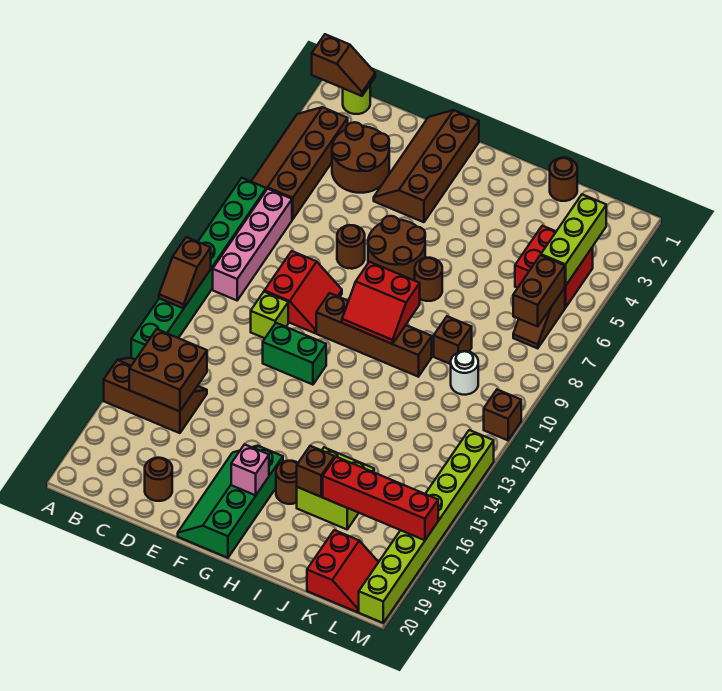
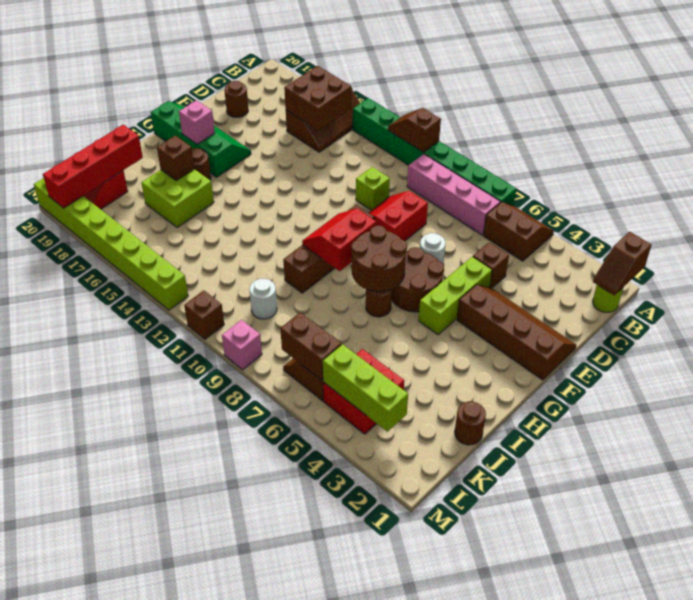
brown slope A3:B6 level 1 top B -> brown slope A5:B6 level 1 top B
brown round brick C3:D4 level 1 -> brown round brick G7:H8 level 2
red slope D9:E10 level 1 top D -> red slope D9:E10 level 1 top 9
none -> lime brick E5:G5 level 1
brown round brick E7 level 1 -> white round brick E7 level 1
green brick E12:F12 level 1 -> none
brown brick J9 level 1 -> brown brick D5 level 1
red brick J17:M17 level 2 -> red brick J19:M19 level 2
none -> pink brick M9 level 1

